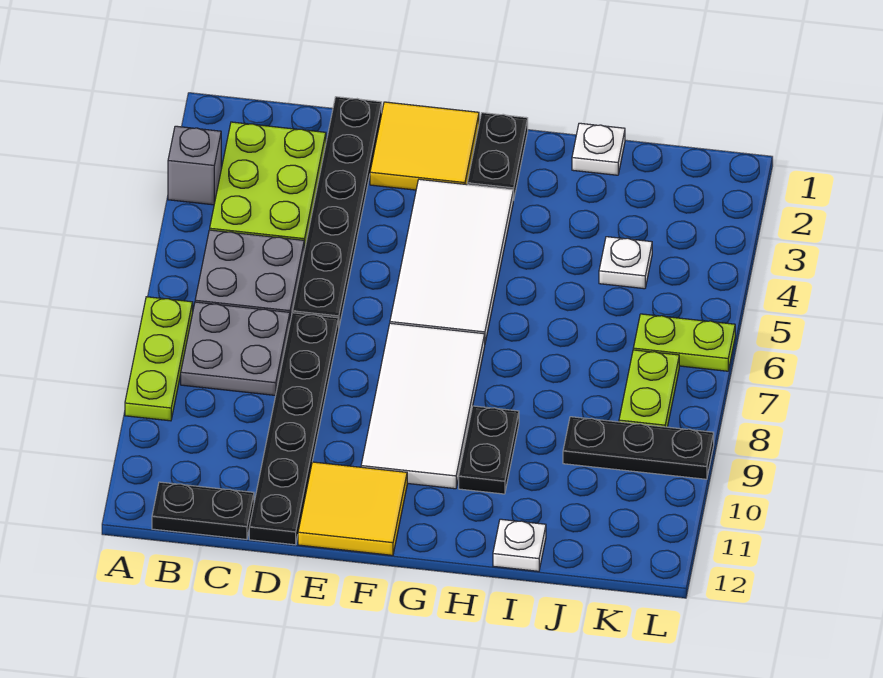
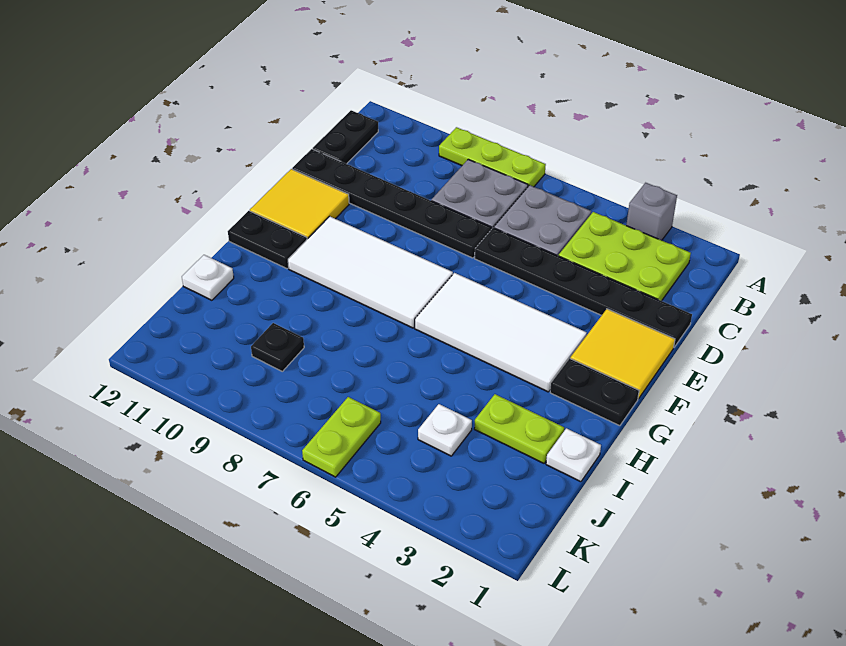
black plate H9:H10 level 1 -> black plate G11:G12 level 1
black plate J9:L9 level 1 -> black plate J9 level 1
lime plate K7:K8 level 1 -> lime plate I2:I3 level 1

